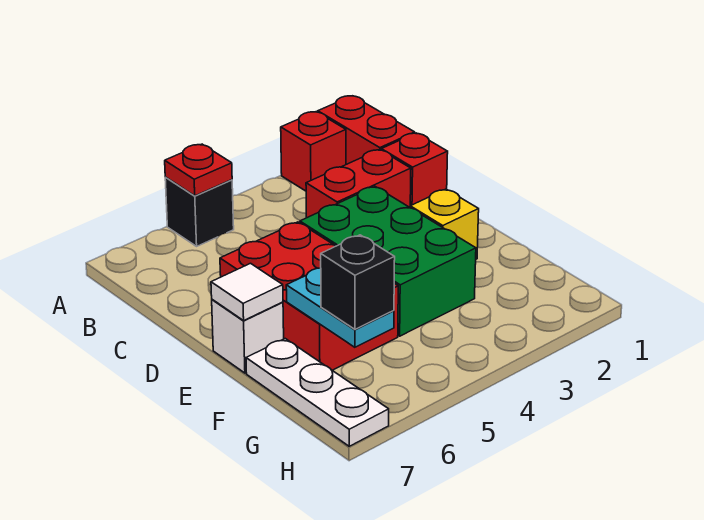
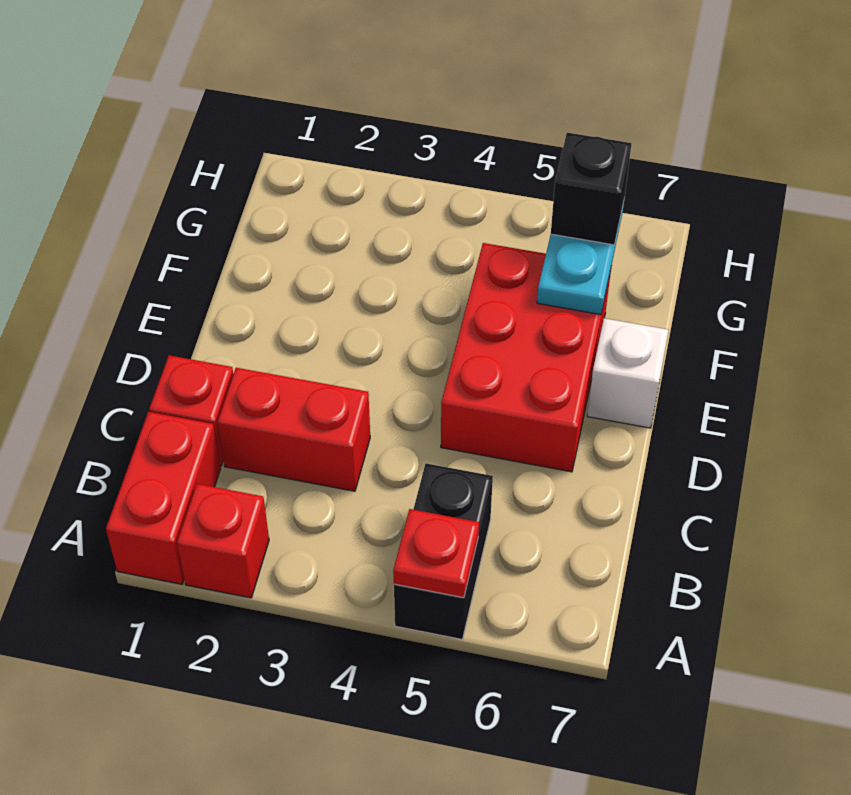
black brick A5 level 1 -> black brick A5:B5 level 1
green brick D3:F4 level 1 -> none
yellow brick E2 level 1 -> none
white tile E7 level 2 -> none
white plate F7:H7 level 1 -> none

